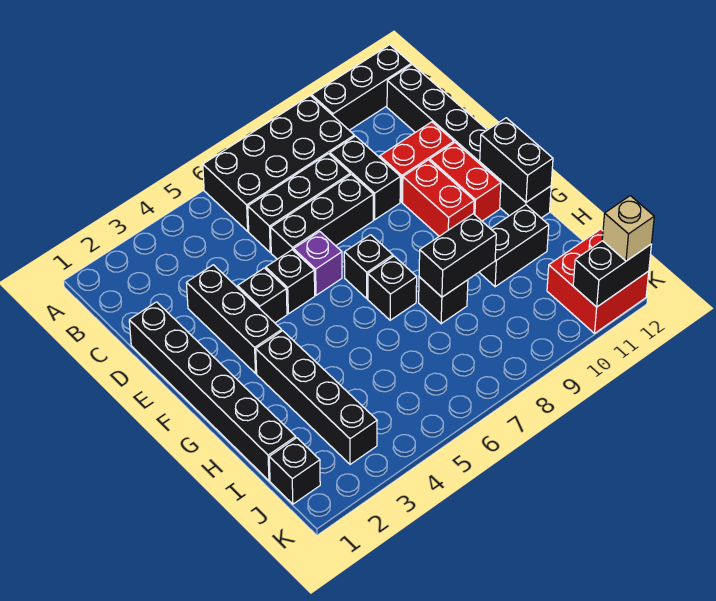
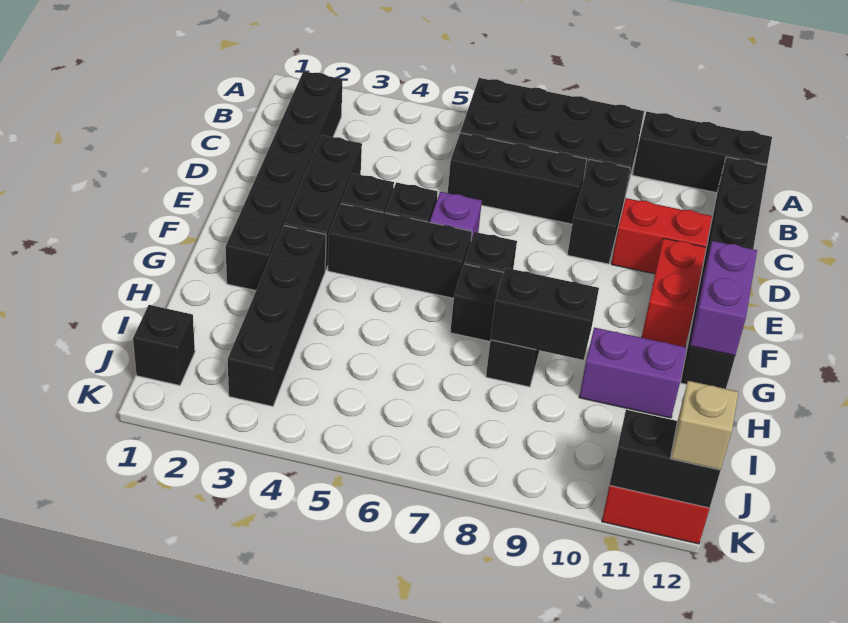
black brick D1:I1 level 1 -> black brick B2:G2 level 1
black brick D6:D8 level 1 -> black brick F4:F6 level 1
red brick E10:F10 level 1 -> none
black brick F12:G12 level 2 -> purple brick F12:G12 level 2
black brick H10:H11 level 1 -> purple brick H10:H11 level 1

